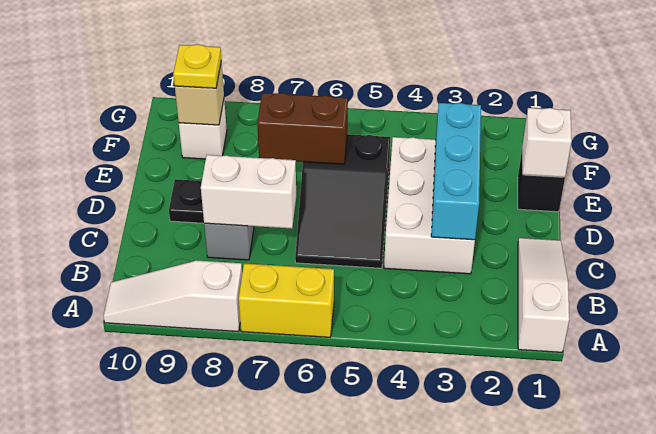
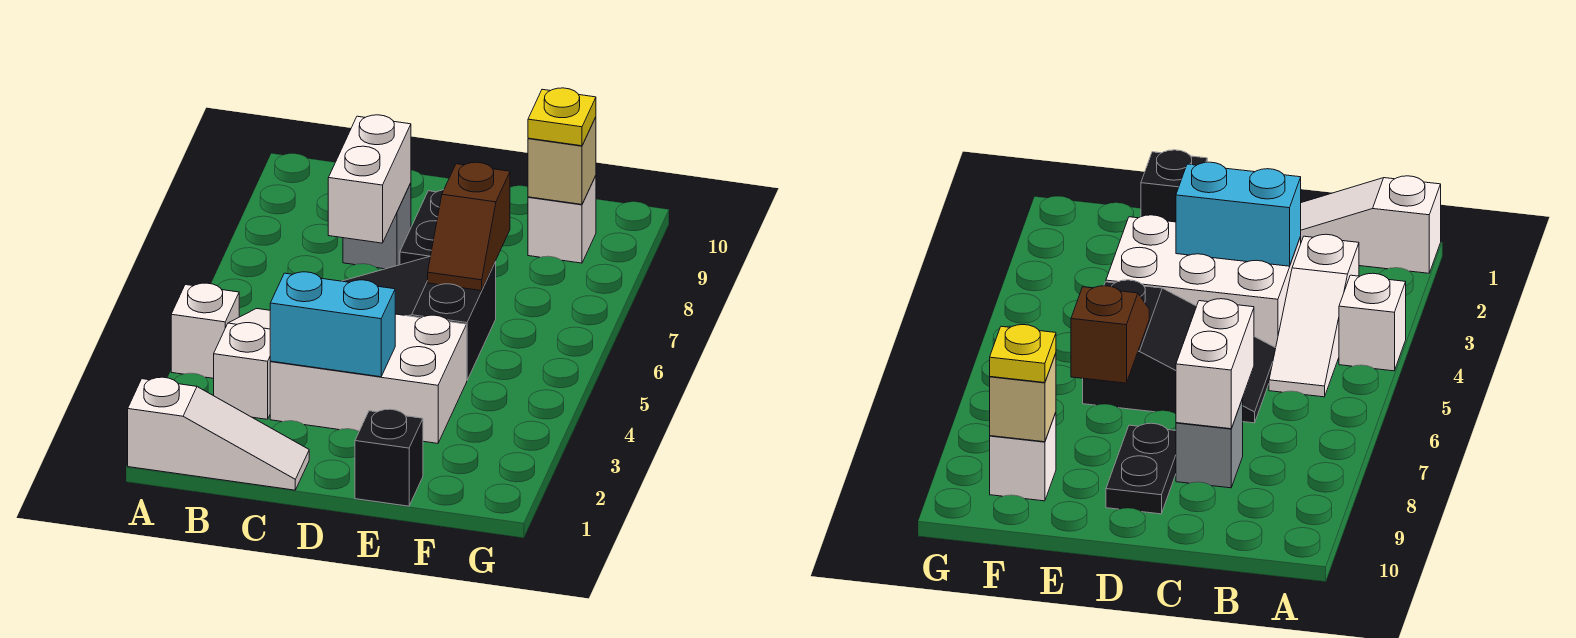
yellow brick A6:A7 level 1 -> none
white slope A8:A10 level 1 top 8 -> white slope B3:B5 level 1 top 3
cyan brick C3:E3 level 2 -> cyan brick C3:D3 level 2
white brick E1 level 2 -> white brick A4 level 1
brown brick E6:E7 level 2 -> brown slope E6:E7 level 2 top 7

